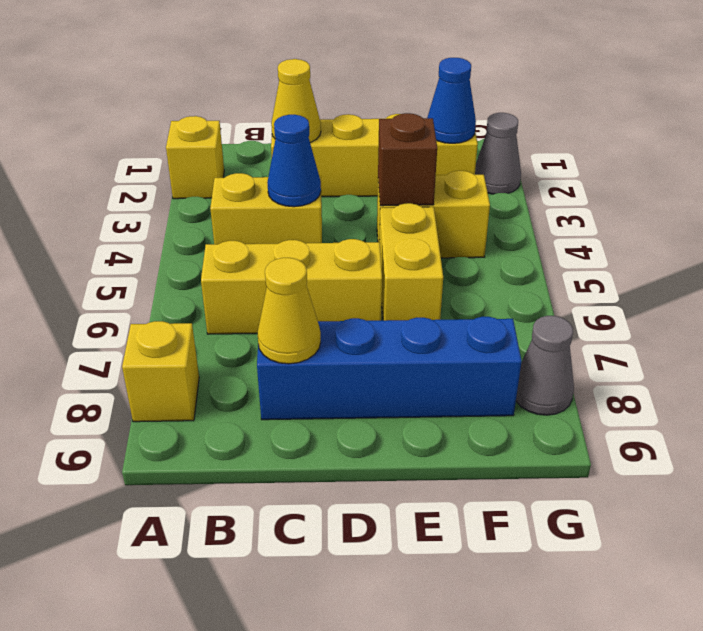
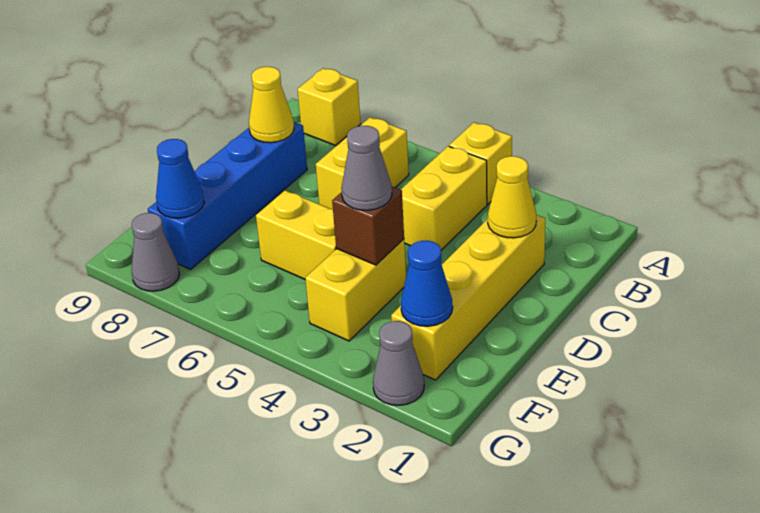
yellow brick A2 level 1 -> yellow brick A4 level 1
yellow brick B6:D6 level 1 -> yellow brick B6:C6 level 1
blue cone C4 level 2 -> blue cone F8 level 2
none -> grey cone E4 level 3

